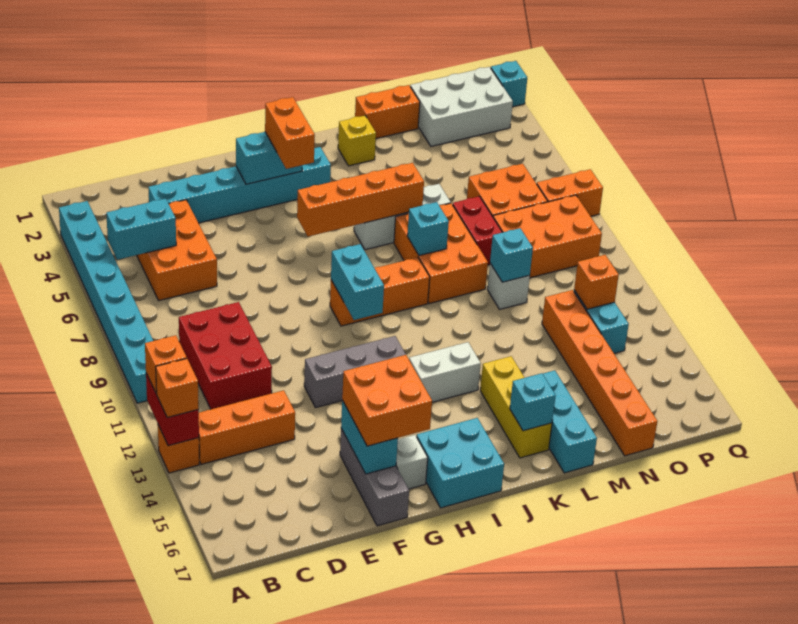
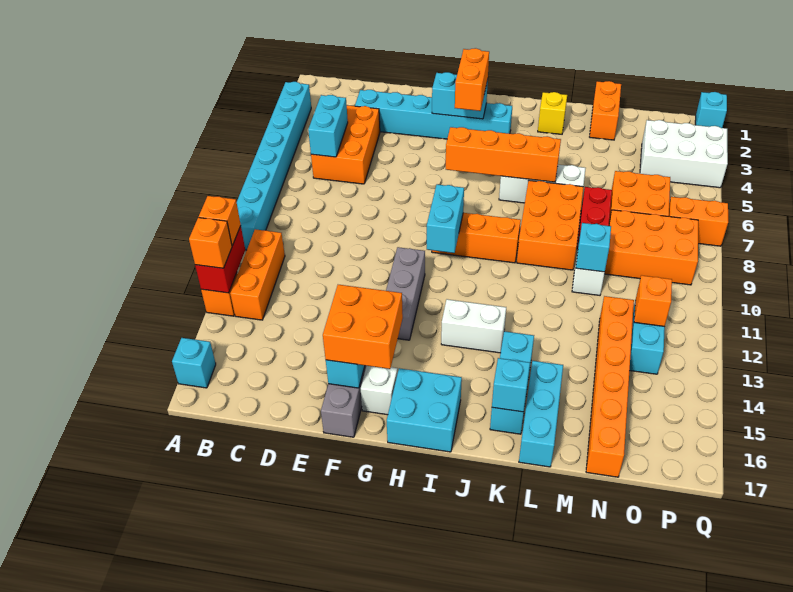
cyan brick B5:C5 level 2 -> cyan brick C5:C6 level 2
orange brick B13:D13 level 1 -> orange brick B11:B13 level 1
red brick C9:D11 level 1 -> none
grey brick F12:H12 level 1 -> grey brick G11:G13 level 1
cyan brick K8 level 2 -> cyan brick A16 level 1
yellow brick K14:K16 level 1 -> cyan brick K14:K16 level 1
orange brick L1:M1 level 1 -> orange brick M1:M2 level 1
white brick N1:P2 level 1 -> white brick O3:Q4 level 1

